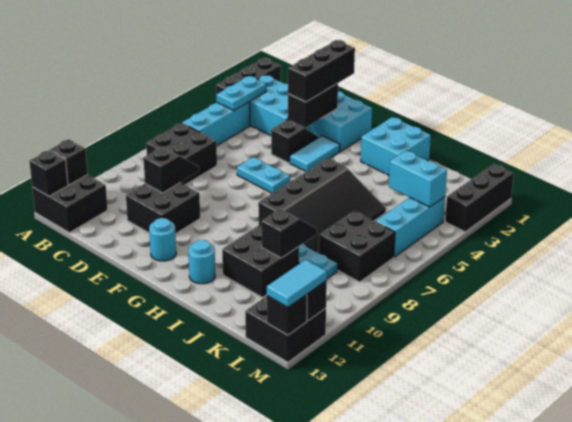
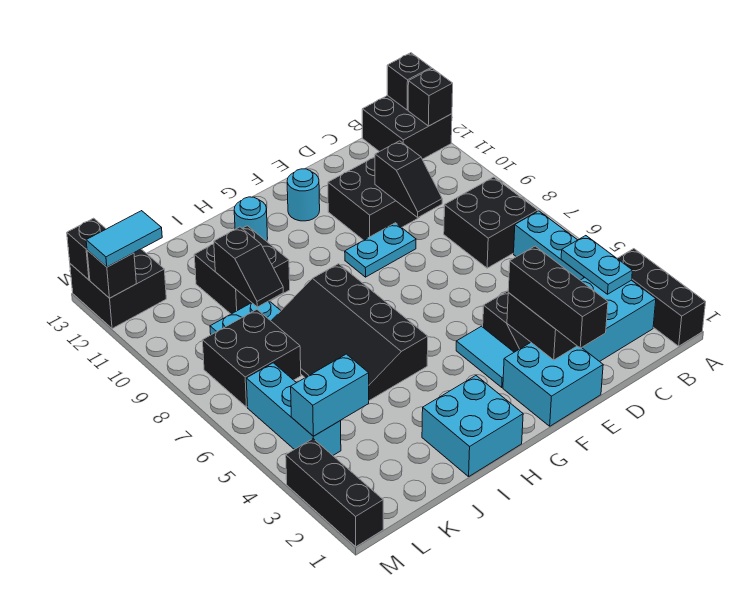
cyan plate E6:F6 level 1 -> cyan plate E9:F9 level 1
cyan tile M12:M13 level 3 -> cyan tile L12:M12 level 3

